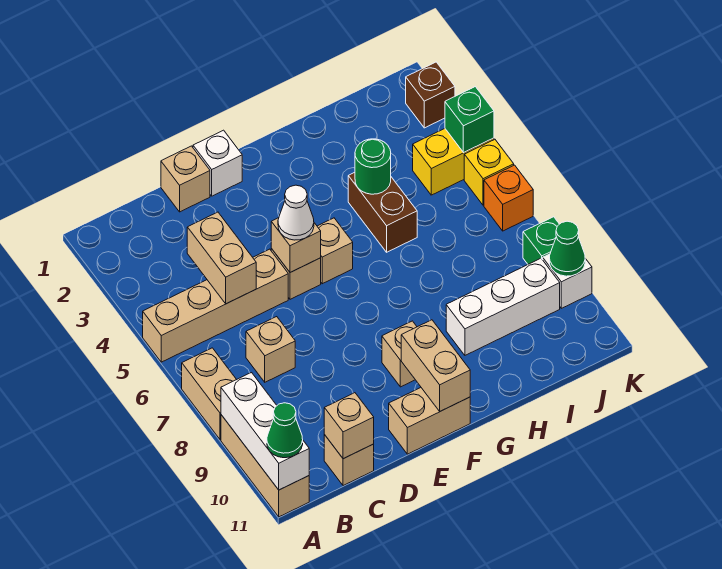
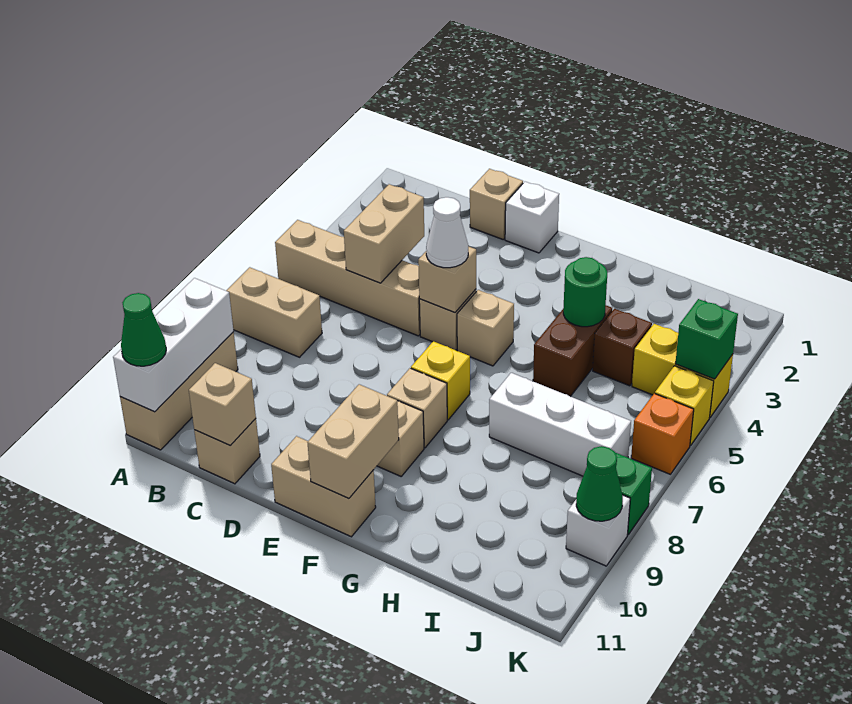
tan brick A7:A8 level 1 -> tan brick A7:B7 level 1
tan brick C7 level 1 -> tan brick F8 level 1
none -> yellow brick F7 level 1
white brick H9:J9 level 1 -> white brick H7:J7 level 1
brown brick K2 level 1 -> brown brick I4 level 1

